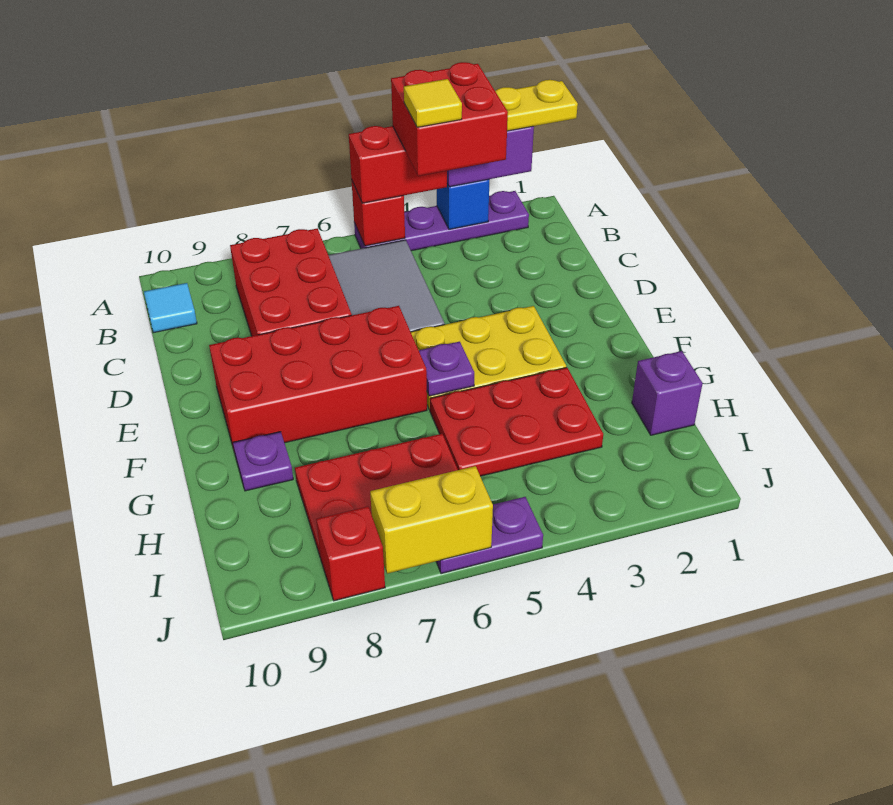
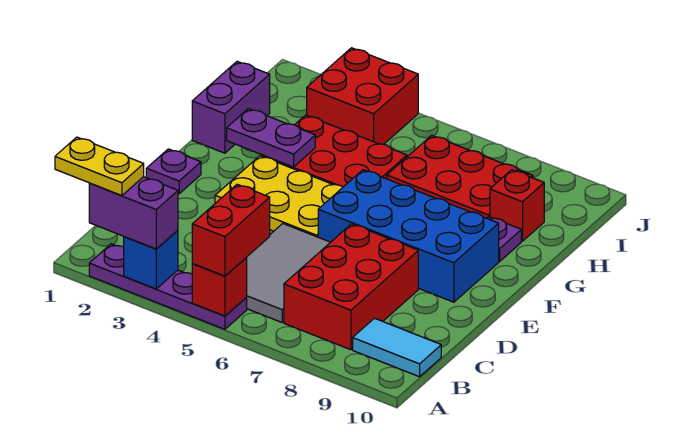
red brick A3:B4 level 4 -> red brick I3:J4 level 1
red brick A4:A5 level 3 -> red brick A5:B5 level 3
yellow tile B4 level 5 -> none
cyan tile B10 level 1 -> cyan tile B9:B10 level 1
red brick E6:F9 level 1 -> blue brick E6:F9 level 1
purple plate F5 level 2 -> purple plate E1 level 1
purple brick H1 level 1 -> purple brick G1:H1 level 1
purple plate J5:J6 level 1 -> purple plate G2:G3 level 2
yellow brick J6:J7 level 2 -> none
red brick J8 level 1 -> red brick H9 level 1

